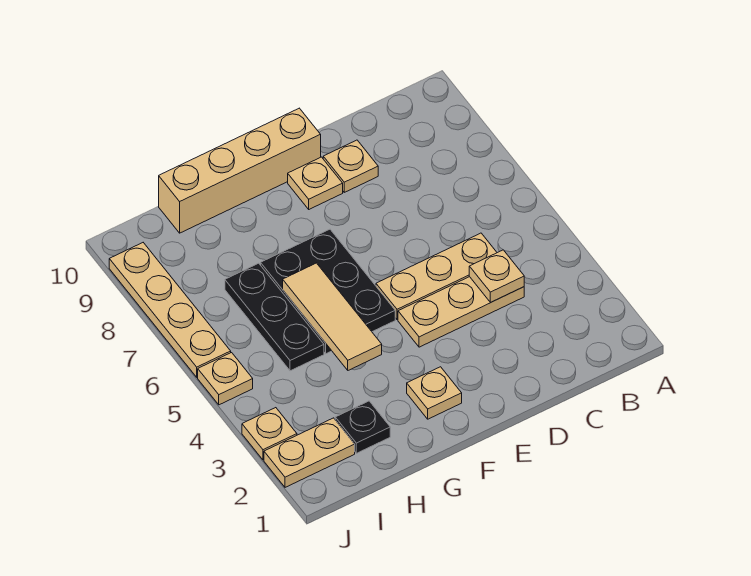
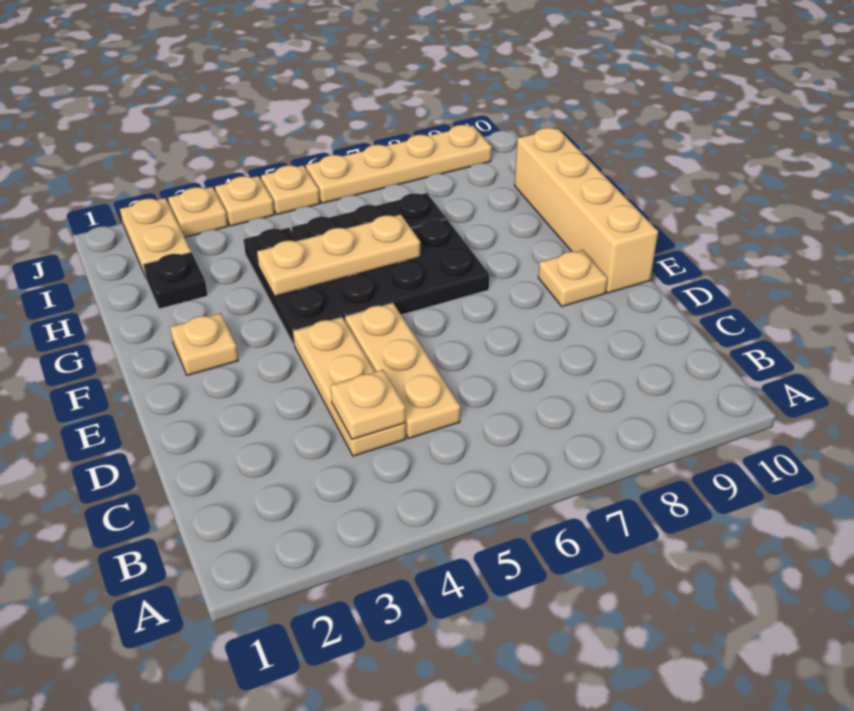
tan plate D9 level 1 -> tan plate J4 level 1
none -> black plate F4:H4 level 1
tan tile G4:G6 level 2 -> tan plate G4:G6 level 2

